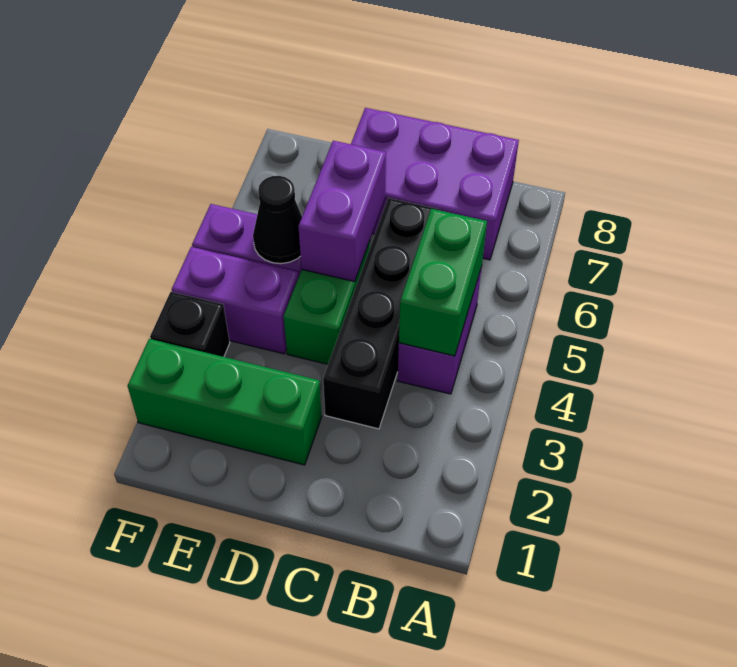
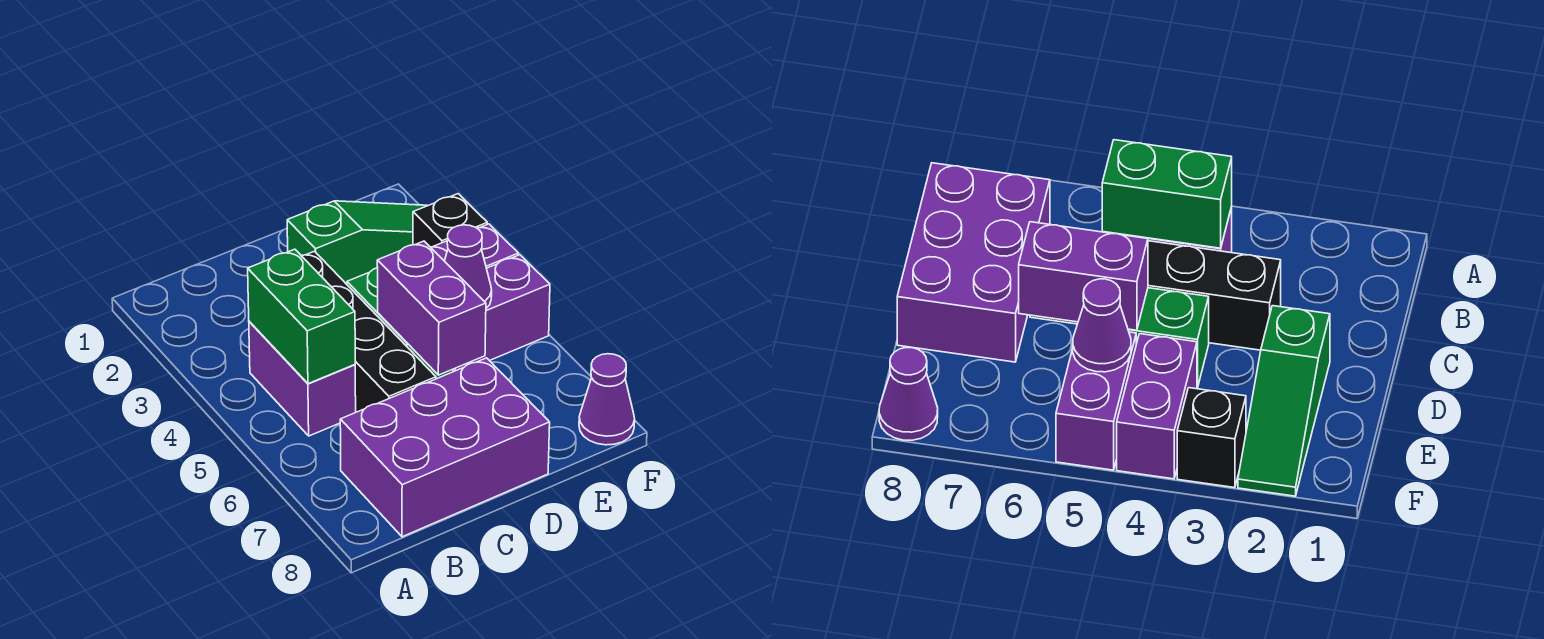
green brick D2:F2 level 1 -> green slope D2:F2 level 1 top D
black cone E5 level 2 -> purple cone E5 level 2
none -> purple cone F8 level 1

